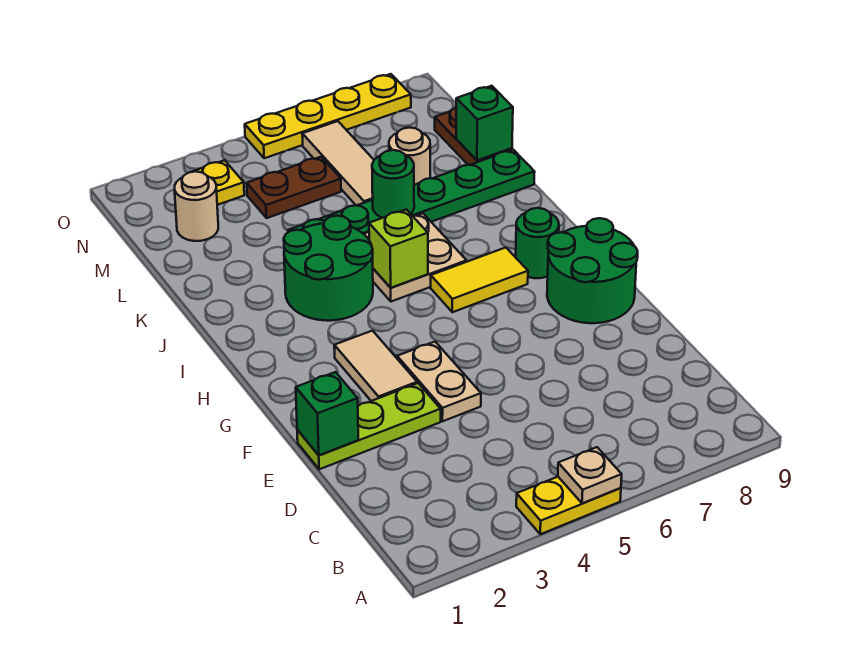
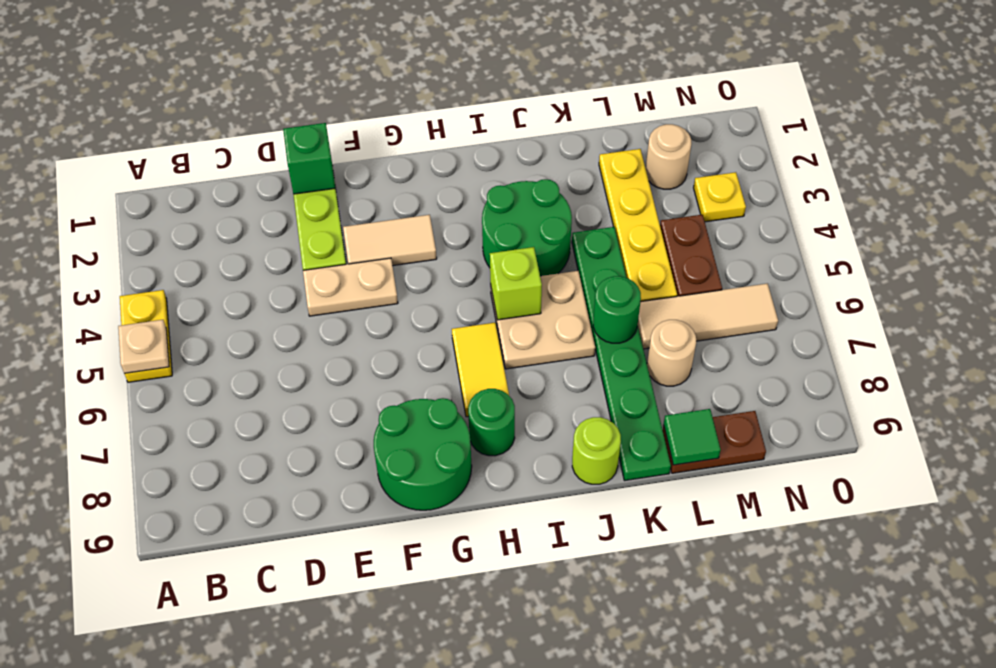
none -> lime round brick J9 level 1
green brick L9 level 2 -> green tile L9 level 2
yellow plate O5:O8 level 1 -> yellow plate L2:L5 level 1

